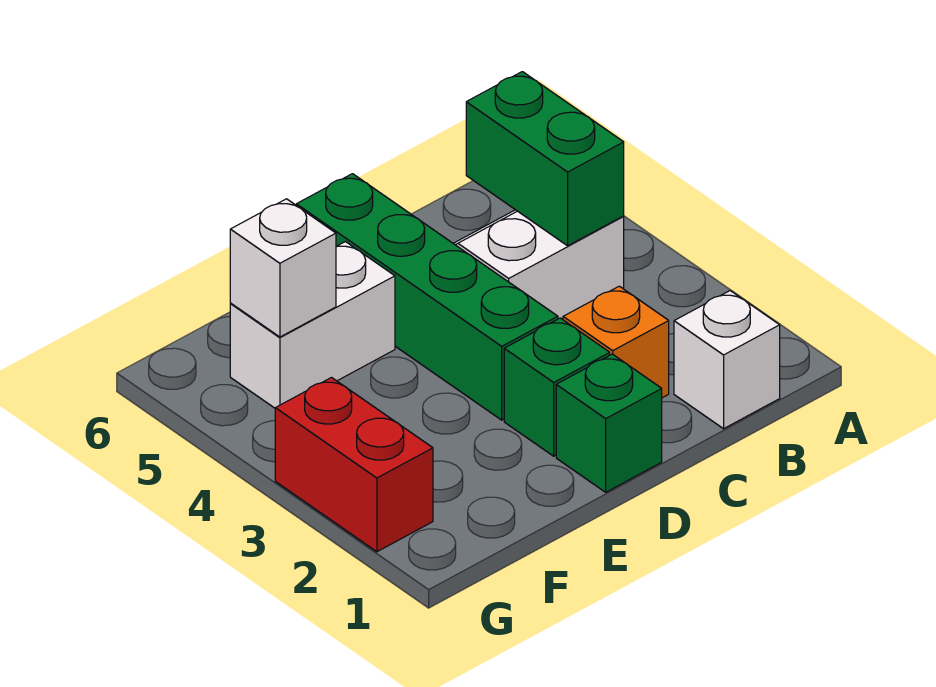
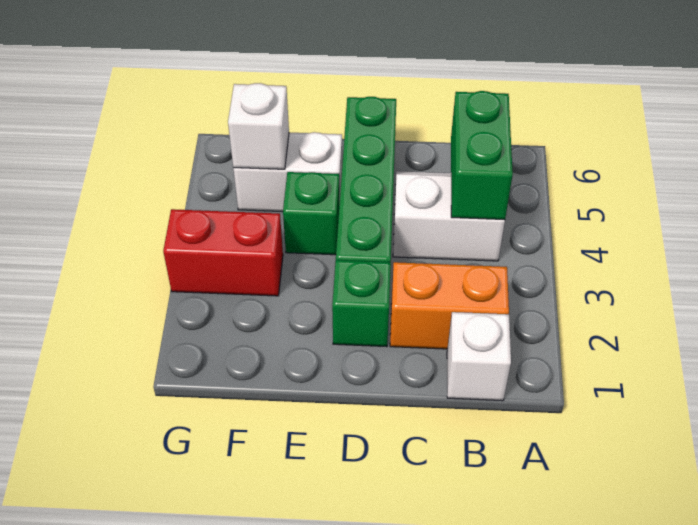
orange brick C2 level 1 -> orange brick B2:C2 level 1
green brick D1 level 1 -> green brick E4 level 1
red brick G2:G3 level 1 -> red brick F3:G3 level 1

